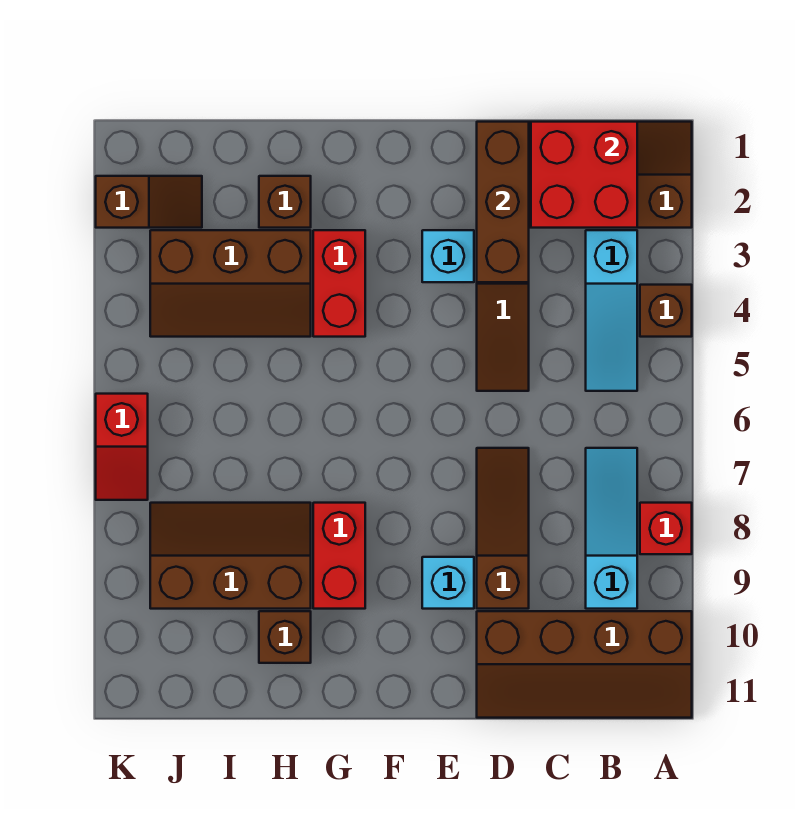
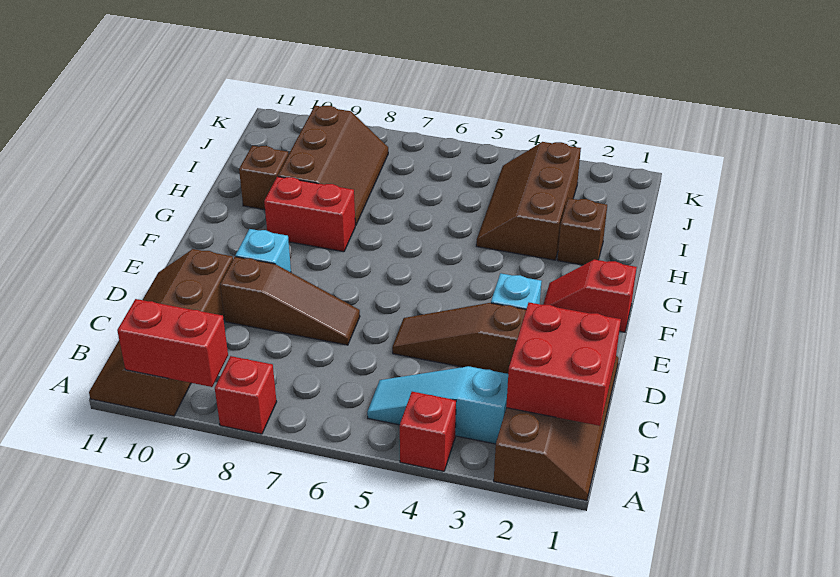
brown brick A4 level 1 -> red brick A4 level 1
cyan slope B7:B9 level 1 top 9 -> none
brown brick D1:D3 level 2 -> none
red brick G3:G4 level 1 -> red brick A9:A10 level 2
brown slope J2:K2 level 1 top K -> none
red slope K6:K7 level 1 top 6 -> red slope F1:F2 level 1 top 1

